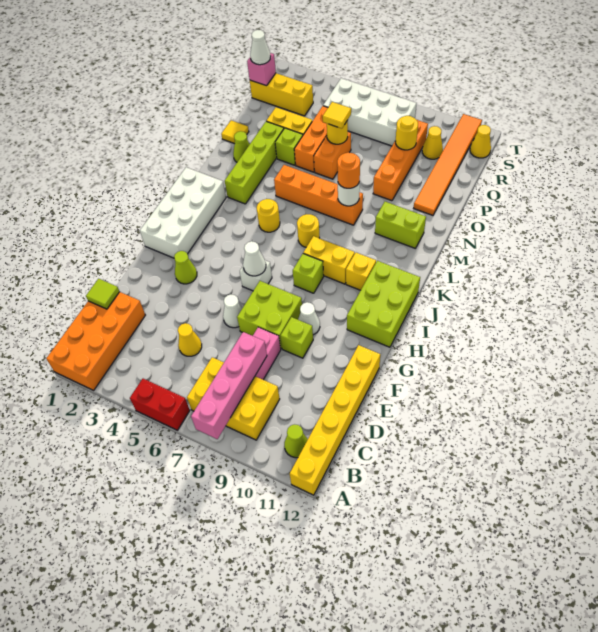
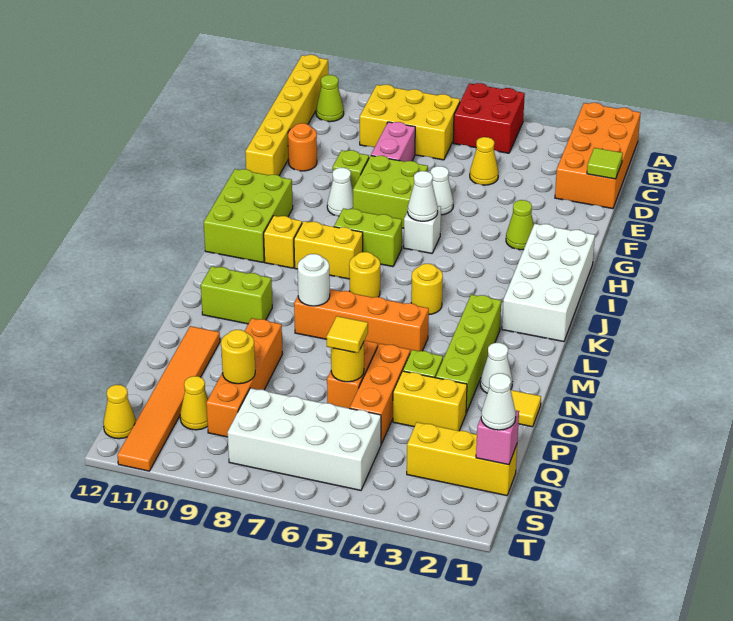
red brick A5:A6 level 1 -> red brick A5:B6 level 1
pink brick A8:D8 level 2 -> none
lime brick I8 level 1 -> lime brick I7:I8 level 1
orange round brick M8 level 3 -> orange round brick E11 level 1
lime cone N2 level 1 -> white cone N2 level 1

